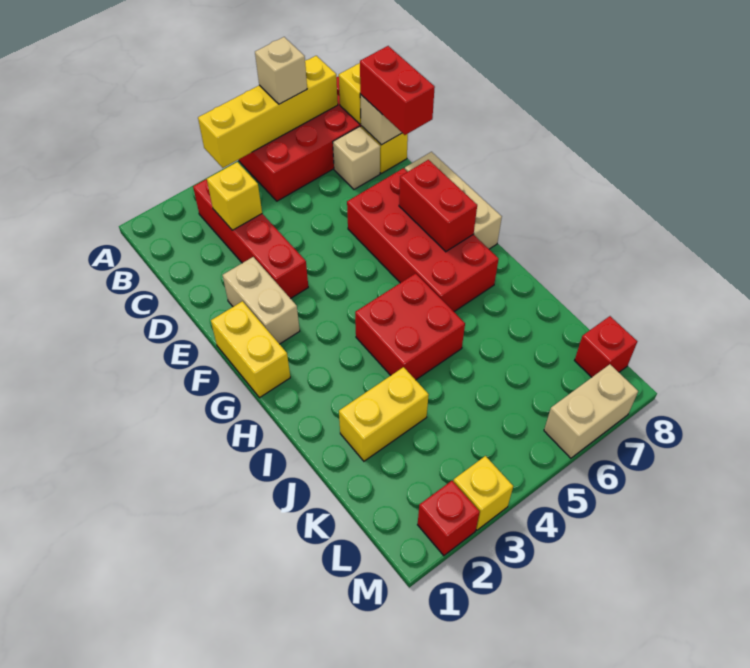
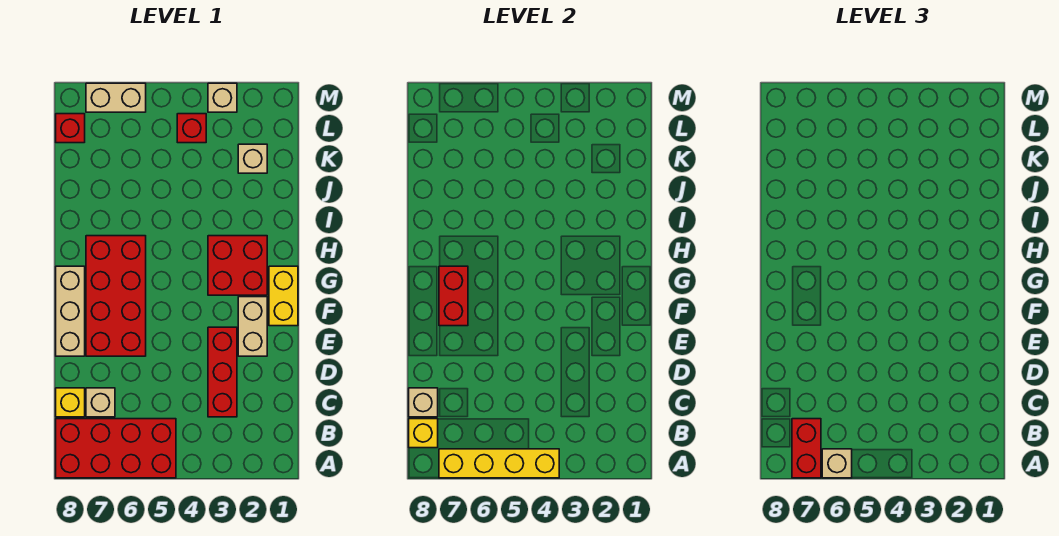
red brick B3:E3 level 1 -> red brick C3:E3 level 1
yellow brick C3 level 2 -> none
red brick C8:D8 level 3 -> red brick A7:B7 level 3
red brick H4:I5 level 1 -> red brick G2:H3 level 1
yellow brick J2:J3 level 1 -> none
none -> tan brick K2 level 1
red brick M2 level 1 -> red brick L4 level 1
yellow brick M3 level 1 -> tan brick M3 level 1

